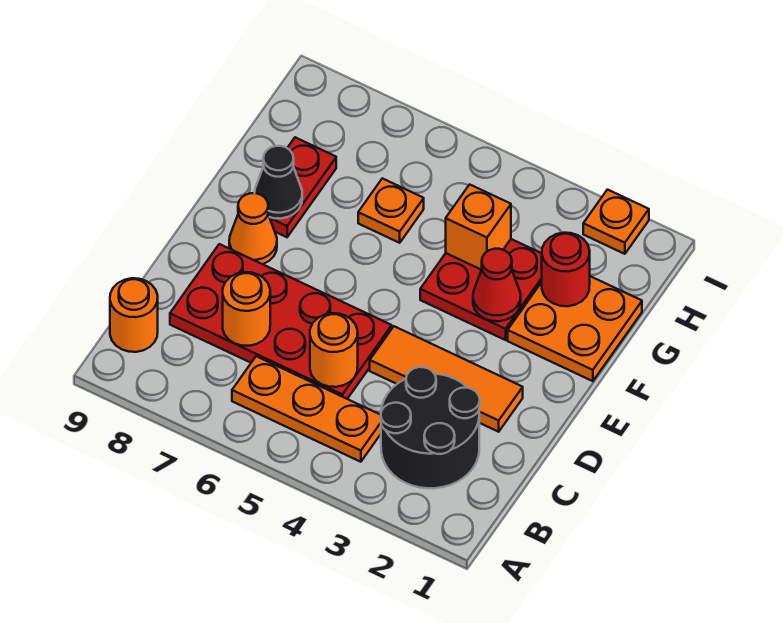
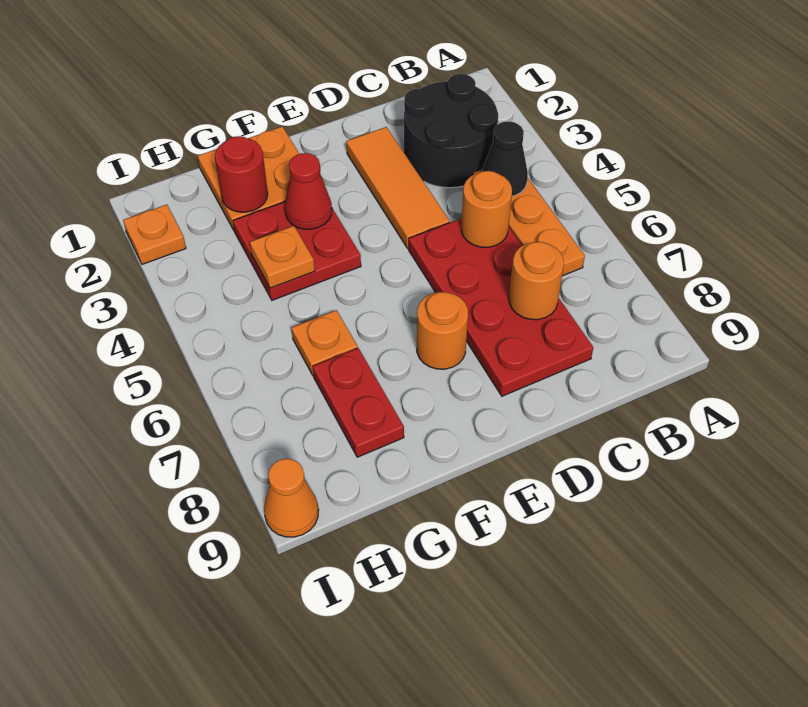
orange round brick B9 level 1 -> orange round brick E7 level 1
orange cone E8 level 1 -> orange cone I9 level 1
red plate F8:G8 level 1 -> red plate G7:G8 level 1
black cone F8 level 2 -> black cone B4 level 2
orange brick G4 level 2 -> orange plate G4 level 2

